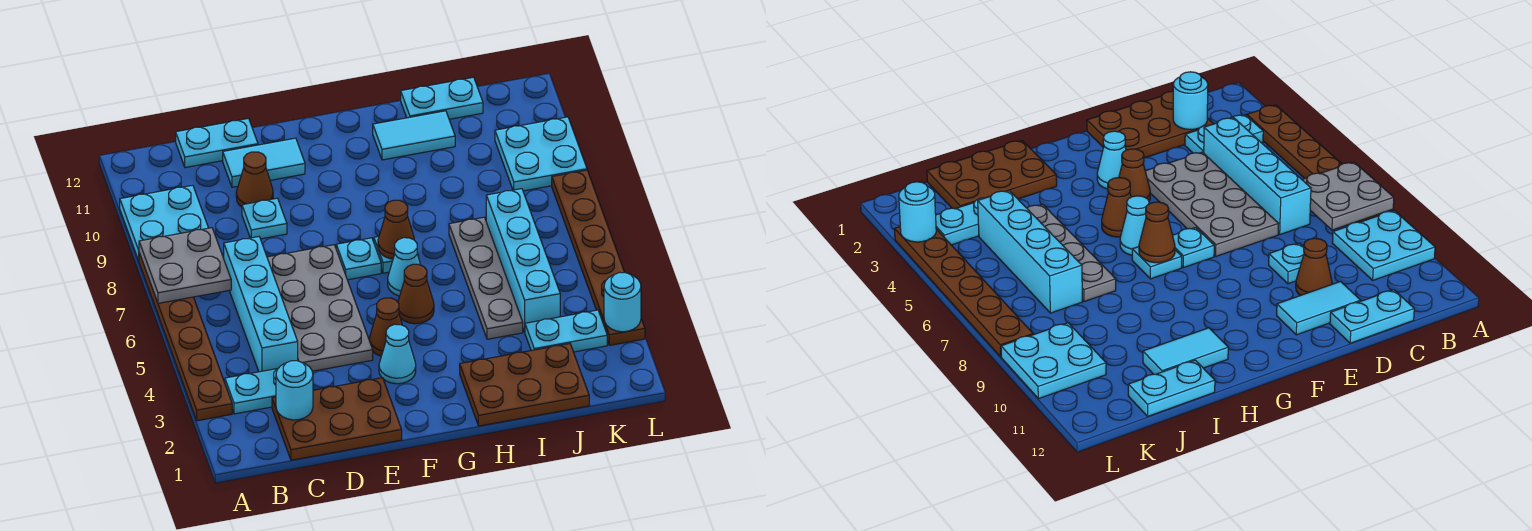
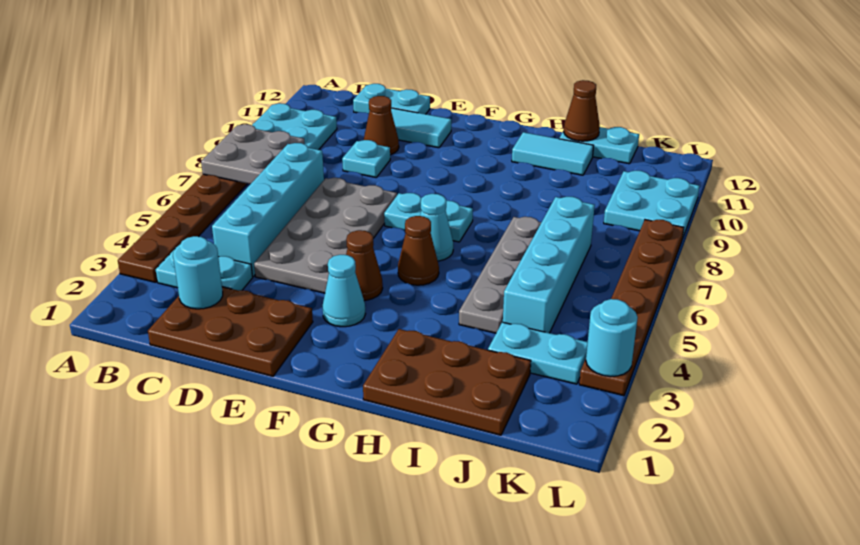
brown cone G7 level 2 -> brown cone I12 level 2

